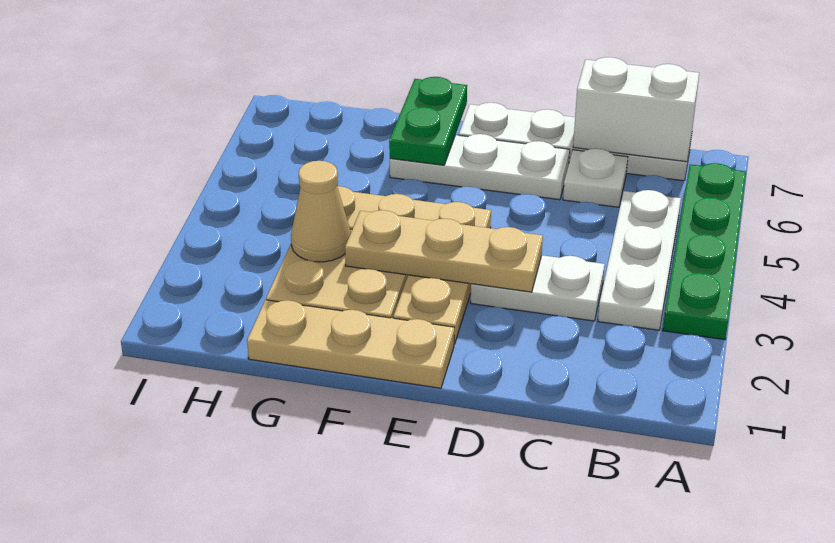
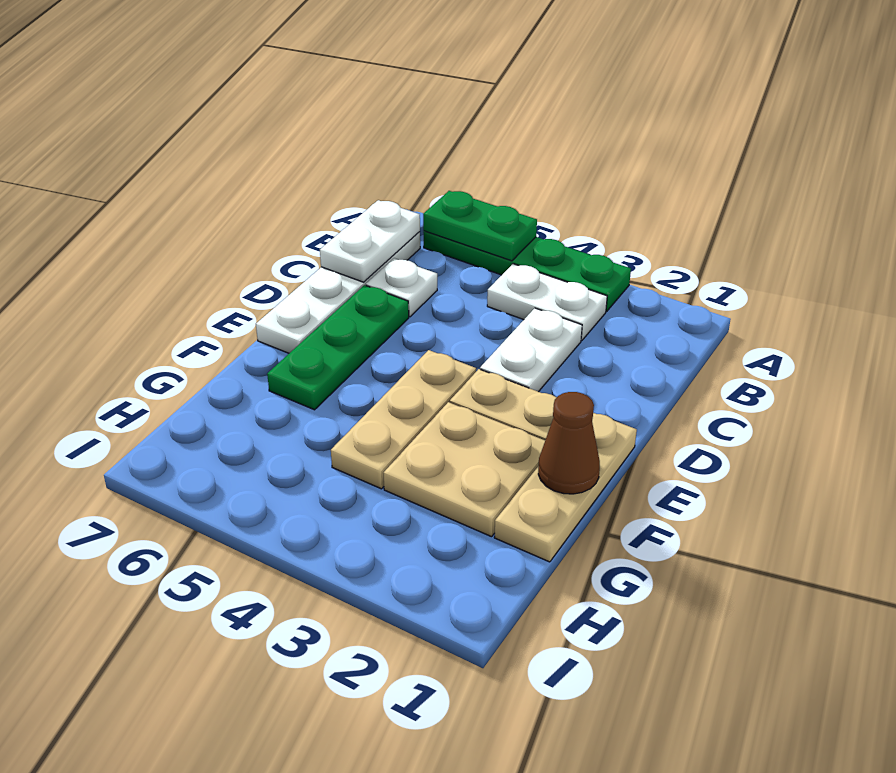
white plate B3:B5 level 1 -> white plate B3:B4 level 1
white brick B7:C7 level 2 -> white plate B7:C7 level 2
tan plate D3:F3 level 2 -> none
white plate D6:F6 level 1 -> green plate D6:F6 level 1
none -> brown cone F1 level 2
green plate F6:F7 level 2 -> green plate A5:A6 level 2
tan cone G3 level 2 -> none

